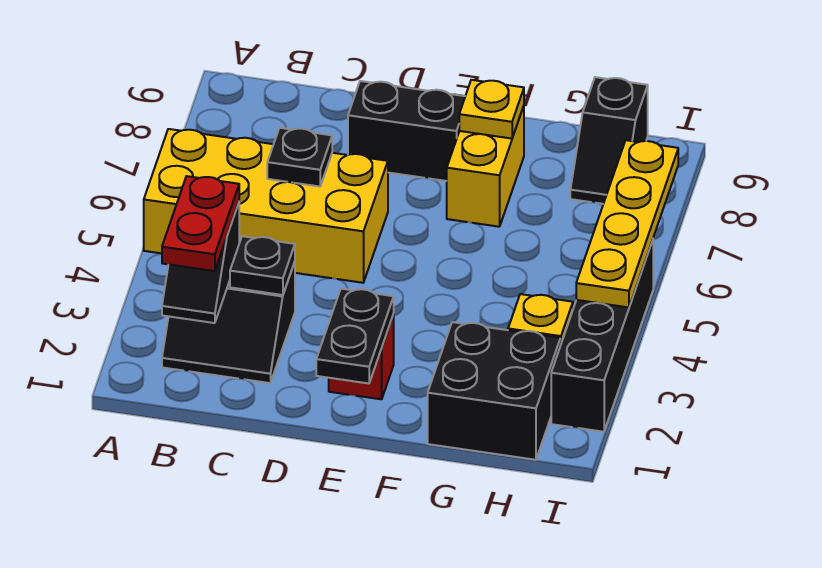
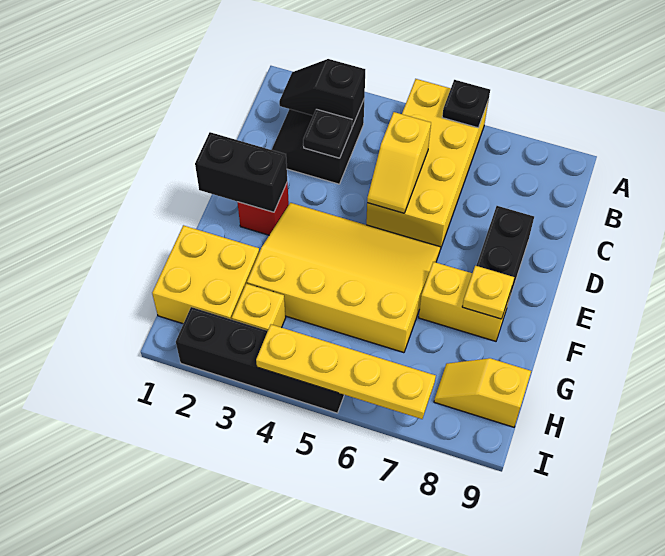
red plate B2:B3 level 3 -> none
none -> yellow slope C5:D5 level 2 top C
black plate C6 level 2 -> black plate A6 level 2
black plate E1:E2 level 2 -> black brick E1:E2 level 2
none -> yellow slope E3:G6 level 1 top G
black brick G1:H2 level 1 -> yellow brick G1:H2 level 1
black slope H8:H9 level 1 top 9 -> yellow slope H8:H9 level 1 top 9

